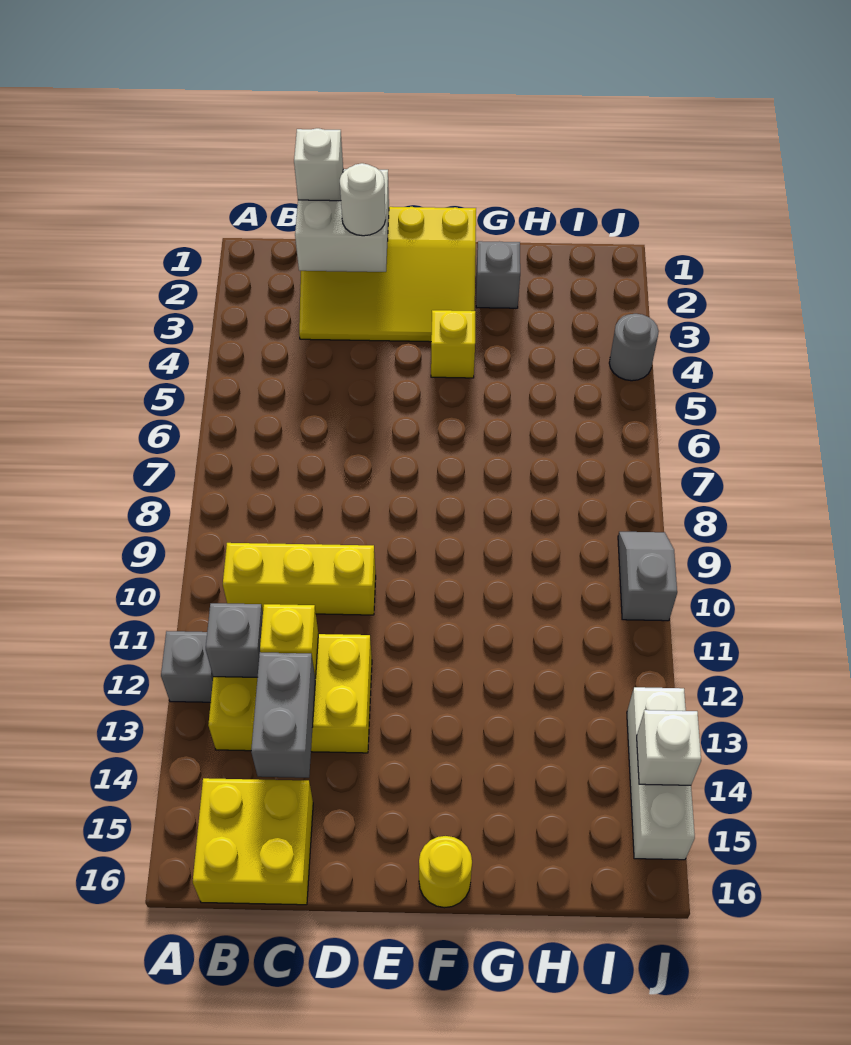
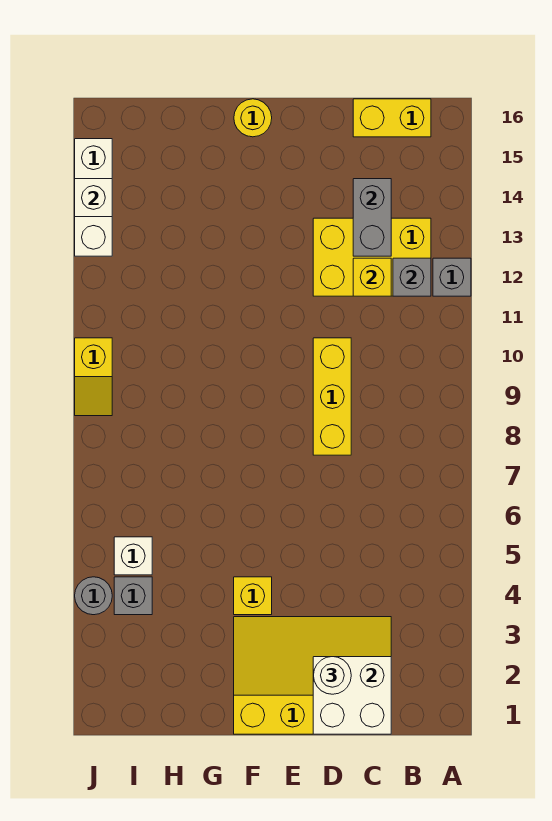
yellow brick B10:D10 level 1 -> yellow brick D8:D10 level 1
yellow brick B15:C16 level 1 -> yellow brick B16:C16 level 1
white brick C1 level 3 -> white brick I5 level 1
grey brick G2 level 1 -> grey brick I4 level 1
grey slope J9:J10 level 1 top 10 -> yellow slope J9:J10 level 1 top 10

